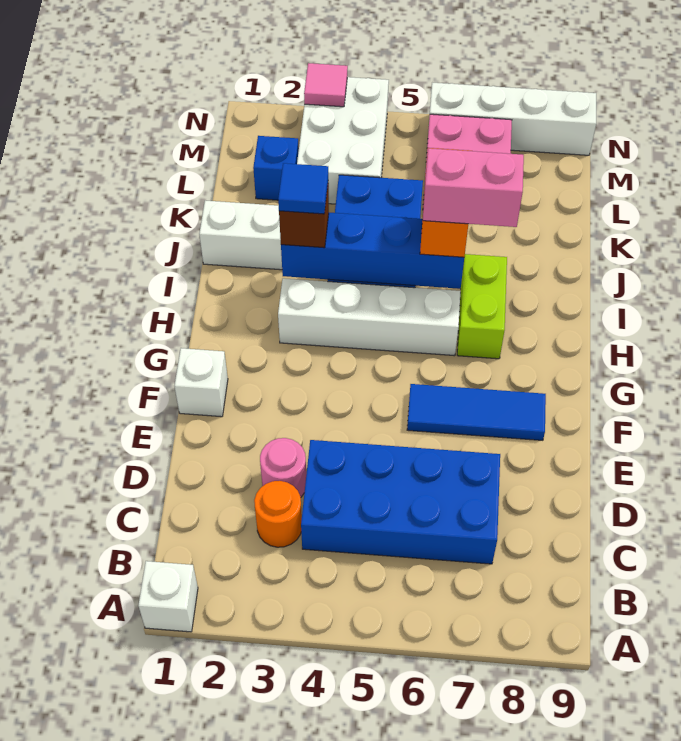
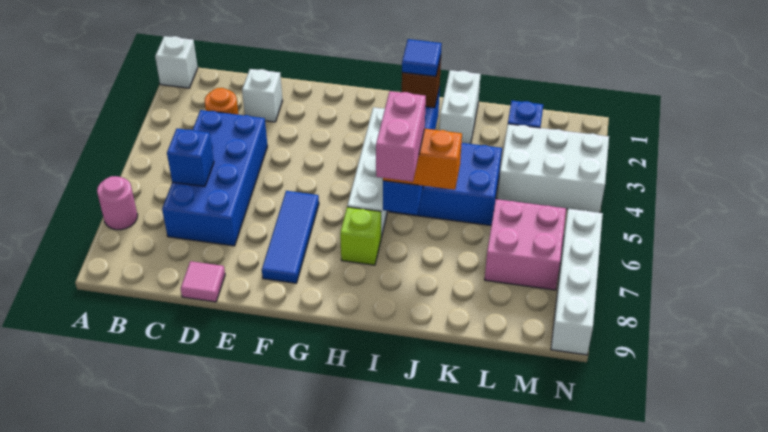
none -> blue brick C6 level 2
pink round brick D3 level 1 -> pink round brick A7 level 1
white brick F1 level 1 -> white brick D2 level 1
lime brick H7:I7 level 1 -> lime brick H7 level 1
pink tile N3 level 2 -> pink tile D9 level 1

